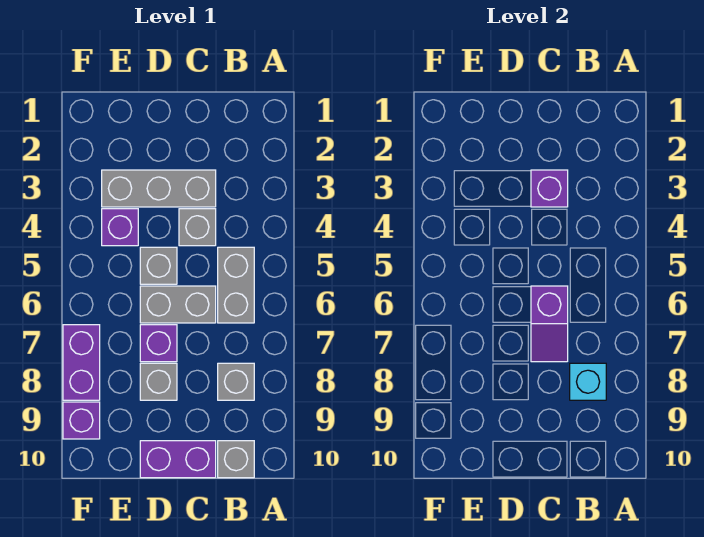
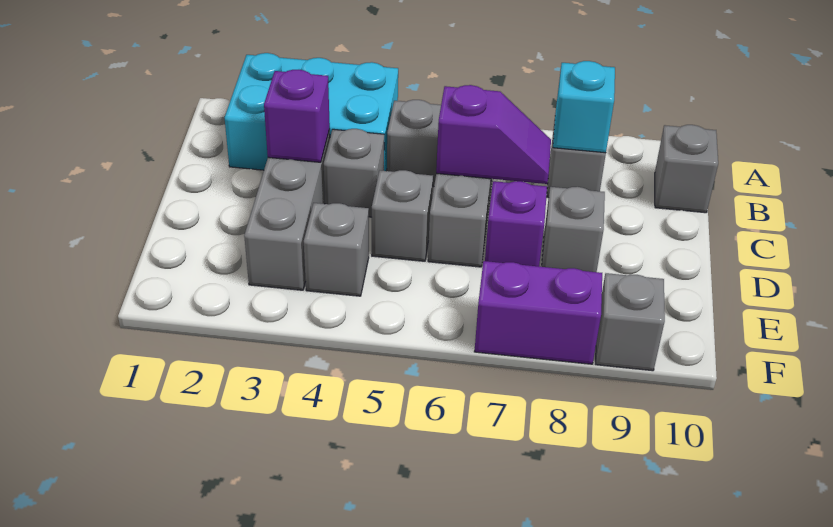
none -> cyan brick A2:B4 level 1
purple brick C10:D10 level 1 -> none
purple brick E4 level 1 -> grey brick E4 level 1
purple brick F9 level 1 -> grey brick F9 level 1

